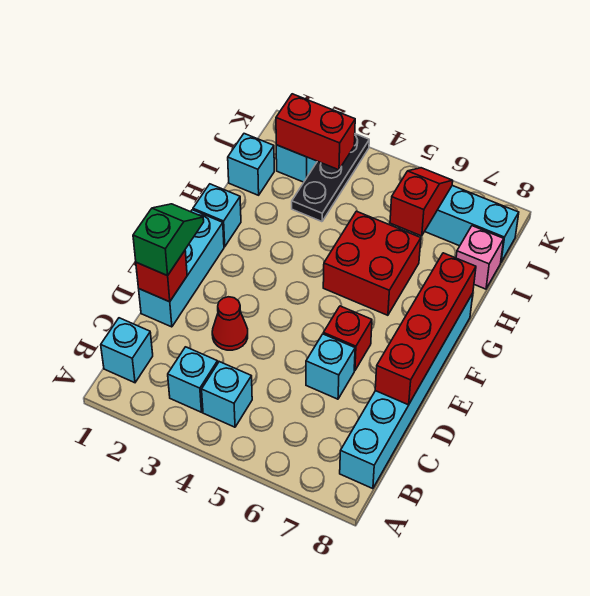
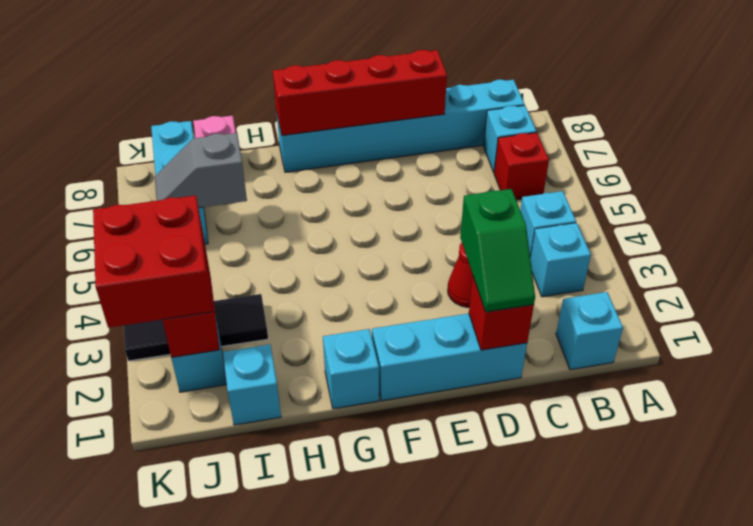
green slope D1:E1 level 3 top D -> green slope D1:D2 level 3 top 2
cyan brick D6 level 1 -> cyan brick B7 level 1
red brick E6 level 1 -> red brick B6 level 1
red brick G5:H6 level 1 -> red brick J2:K3 level 3
black plate I3:K3 level 1 -> black tile I3:K3 level 1
red slope I6:J6 level 2 top I -> grey slope I6:J6 level 2 top I

